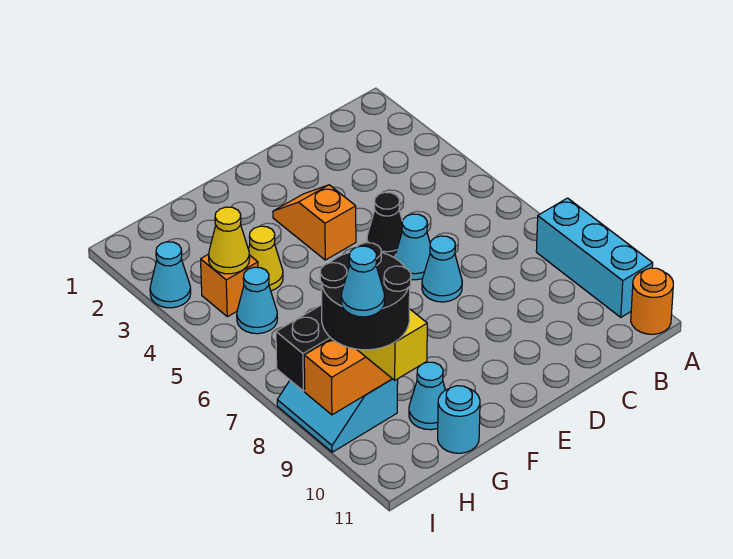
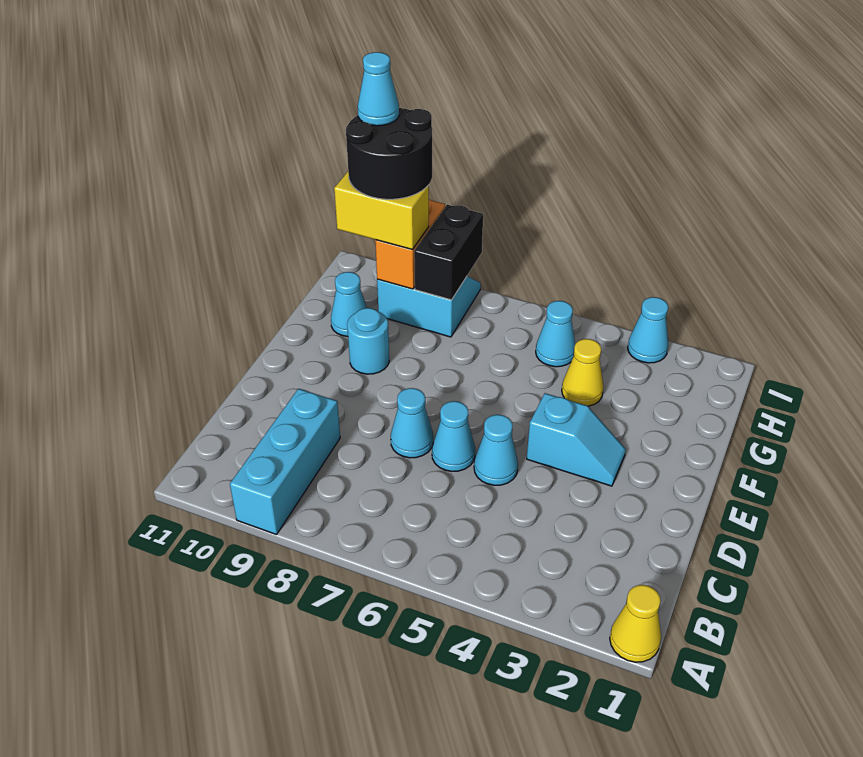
cyan brick A8:A10 level 1 -> cyan brick A9:C9 level 1
orange round brick A11 level 1 -> none
black cone D5 level 1 -> cyan cone D5 level 1
orange slope E3:E4 level 1 top 4 -> cyan slope E3:E4 level 1 top 4
cyan round brick G11 level 1 -> cyan round brick F9 level 1
orange brick H4 level 1 -> none
yellow cone H4 level 2 -> yellow cone A1 level 1

